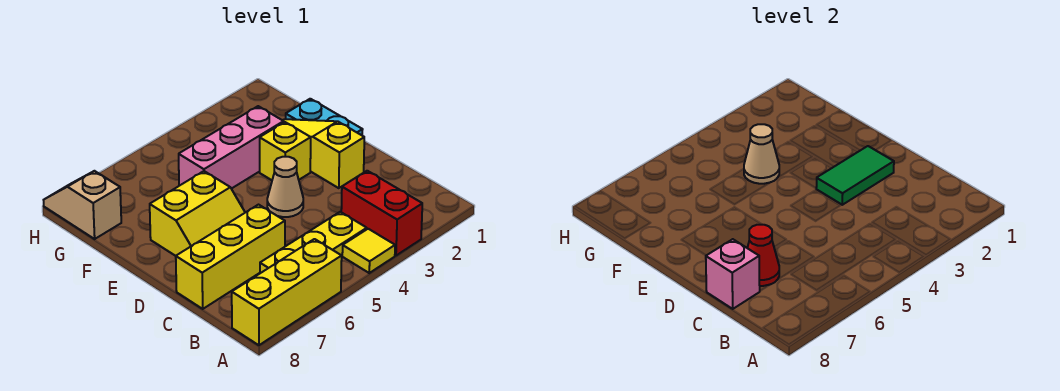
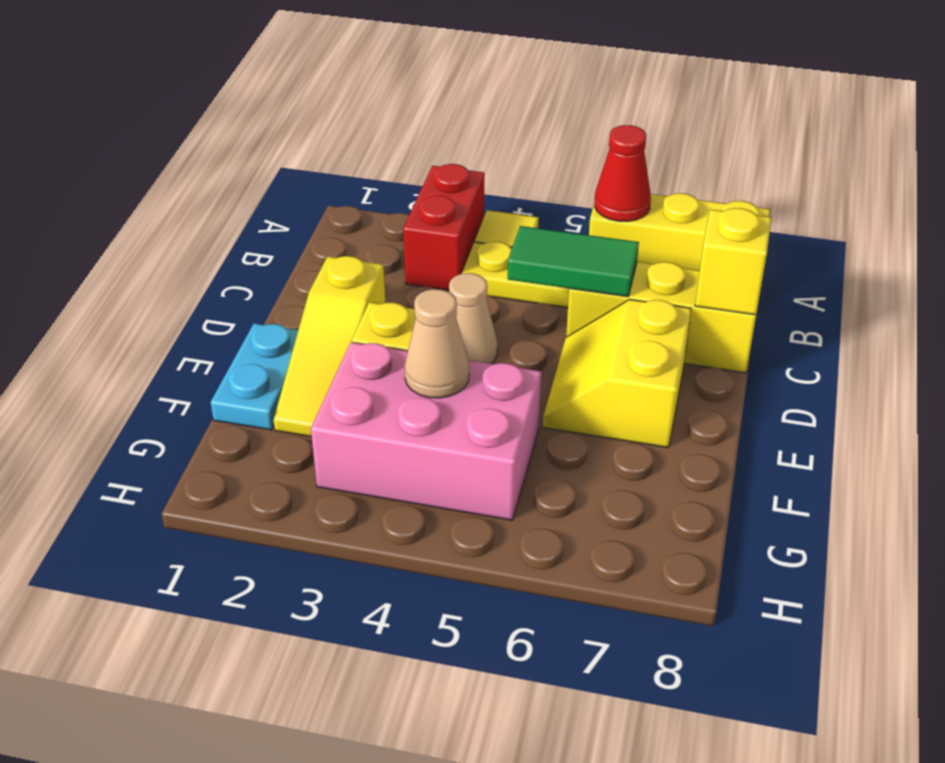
red cone C7 level 2 -> red cone A6 level 2
pink brick C8 level 2 -> yellow brick C8 level 2
green tile D2:D3 level 2 -> green tile C5:C6 level 2
yellow slope D6:E7 level 1 top E -> yellow slope D6:E7 level 1 top 7
pink brick F3:F5 level 1 -> pink brick F3:G5 level 1
tan slope G8:H8 level 1 top G -> none

